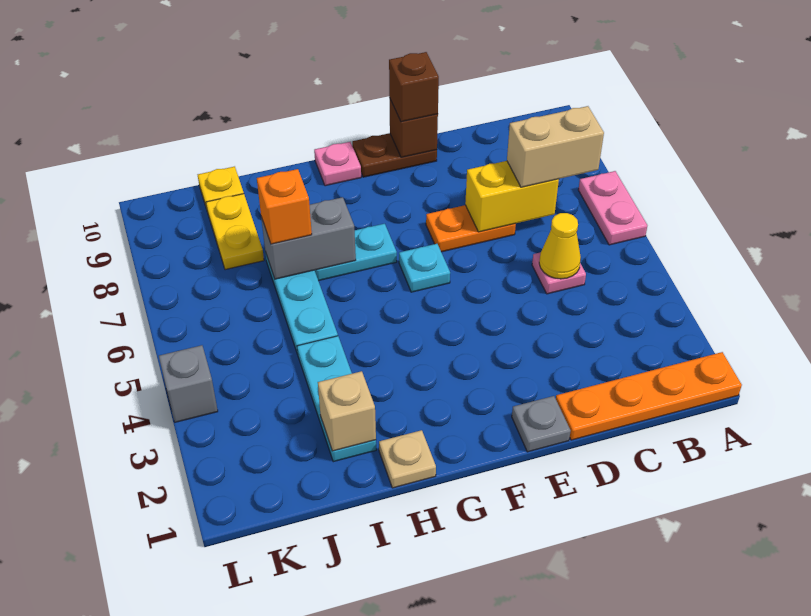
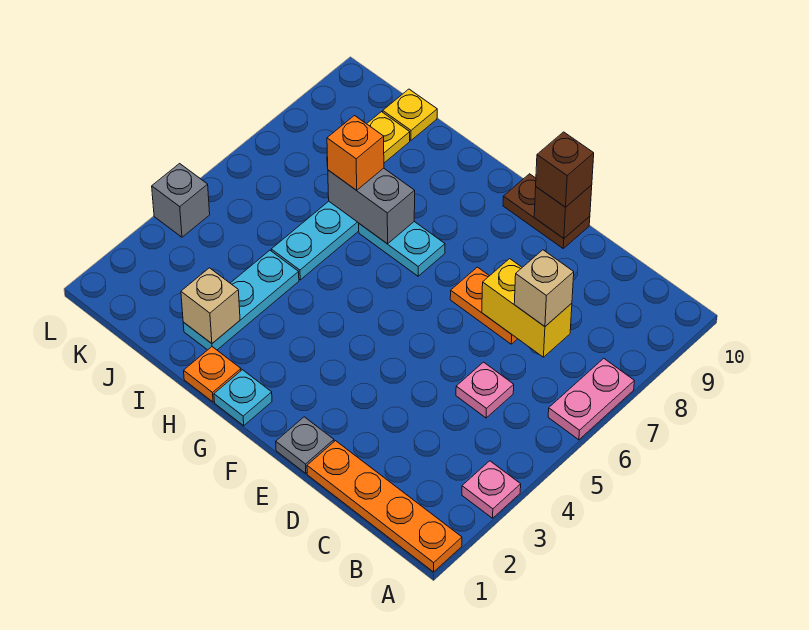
tan brick B7:C7 level 3 -> tan brick C7 level 3
yellow cone C5 level 2 -> none
cyan plate F6 level 1 -> cyan plate G1 level 1
pink plate G10 level 1 -> pink plate A3 level 1
tan plate H1 level 1 -> orange plate H1 level 1

